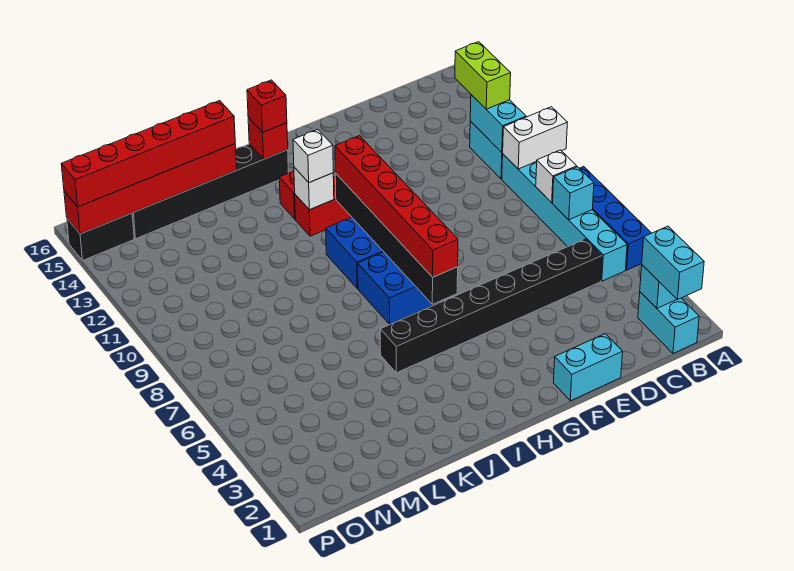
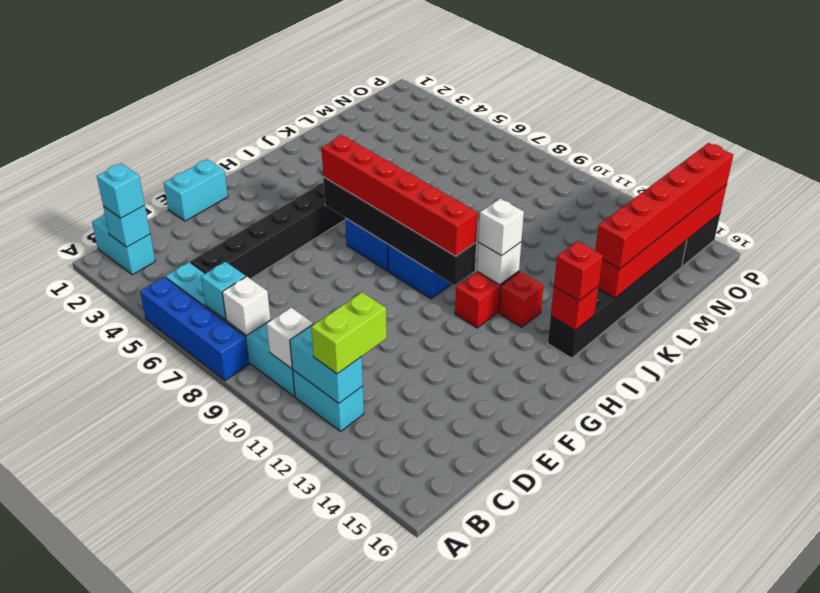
white brick A10:B10 level 2 -> white brick B10 level 2
cyan brick B1:B2 level 3 -> cyan brick B2 level 3
lime brick B12:B13 level 3 -> lime brick B12:C12 level 3

